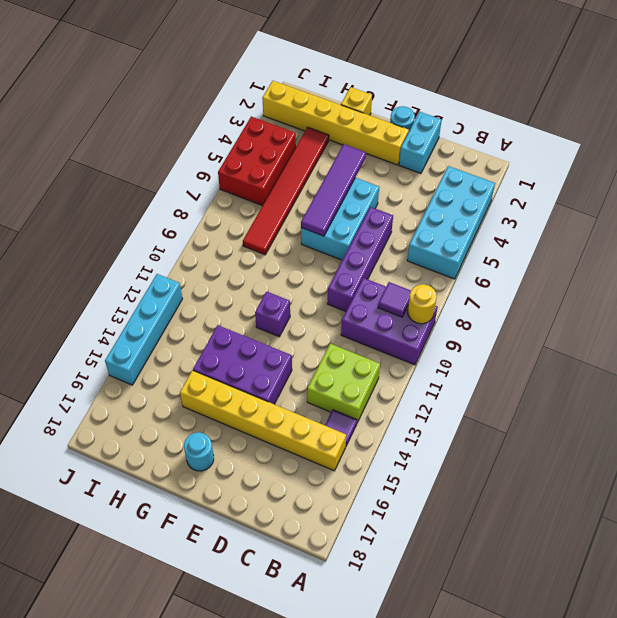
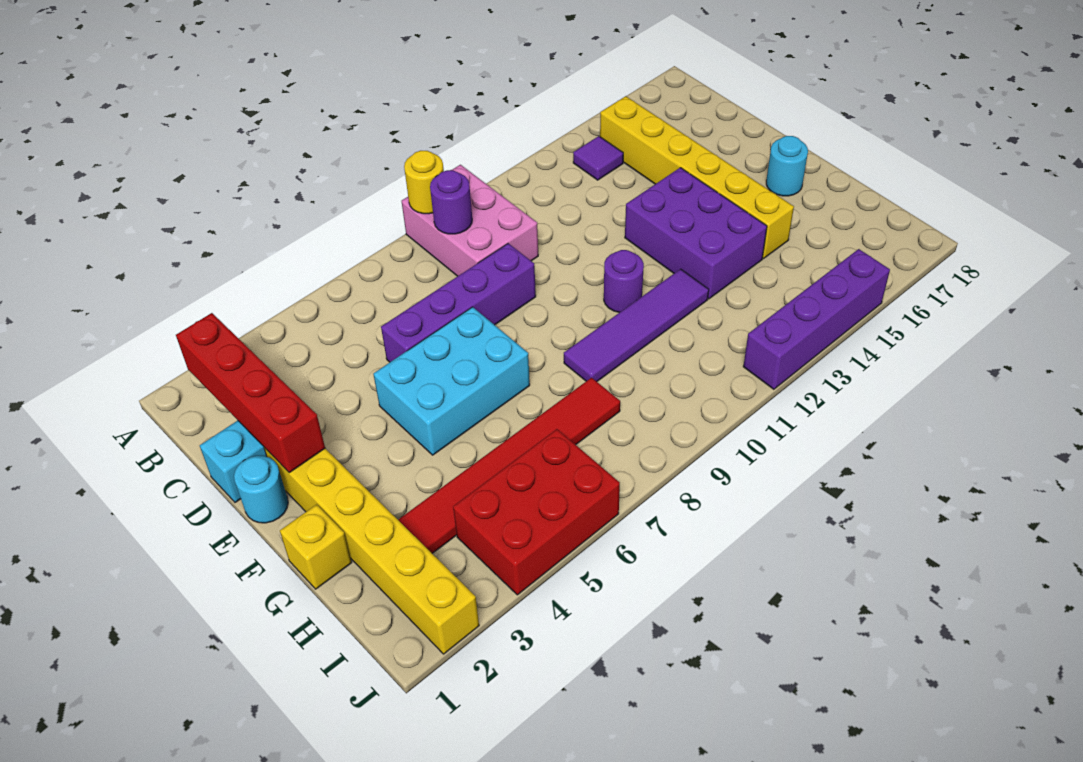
cyan brick A3:B6 level 1 -> none
purple brick A9:C10 level 1 -> pink brick A9:C10 level 1
none -> red brick B2:E2 level 2
purple tile B9 level 2 -> purple round brick B9 level 2
lime brick B12:C13 level 1 -> none
purple tile F4:F7 level 2 -> purple tile G9:G12 level 1
purple brick F11 level 1 -> purple round brick F11 level 1
cyan brick J12:J15 level 1 -> purple brick J12:J15 level 1

